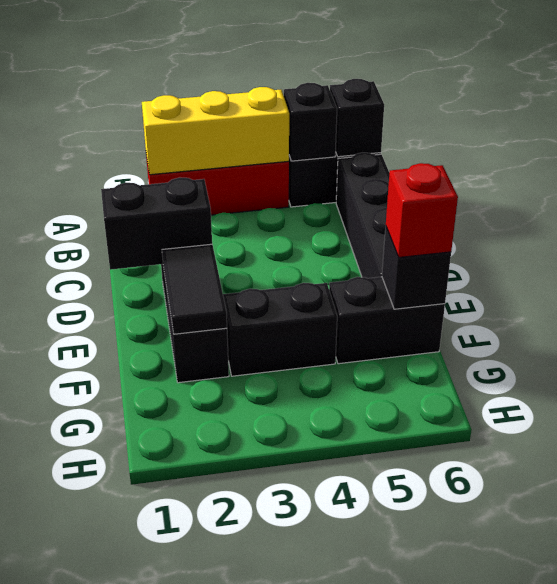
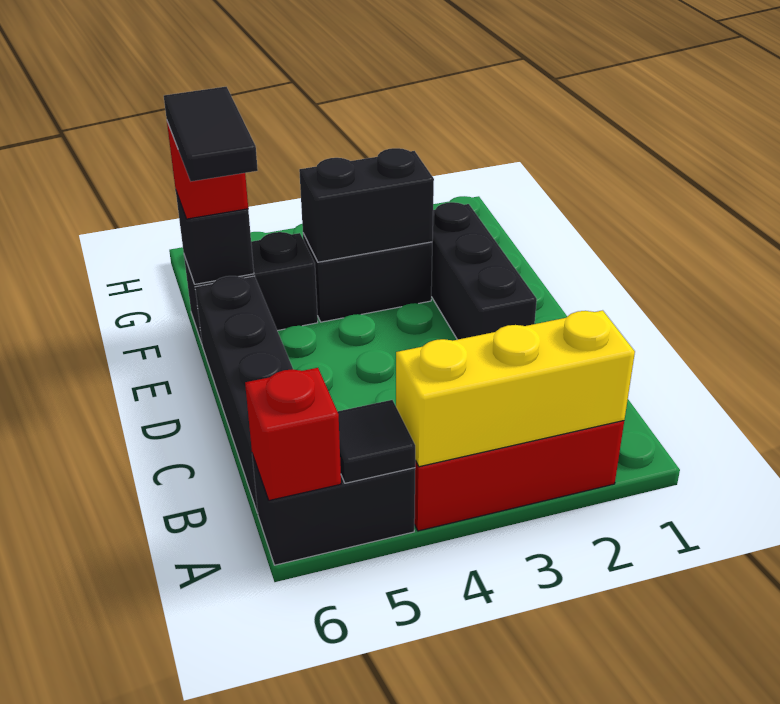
black brick A5 level 2 -> black tile A5 level 2
black brick A6 level 2 -> red brick A6 level 2
black brick D1:D2 level 2 -> black brick F3:F4 level 2
black tile E2:F2 level 2 -> black tile E6:F6 level 4

